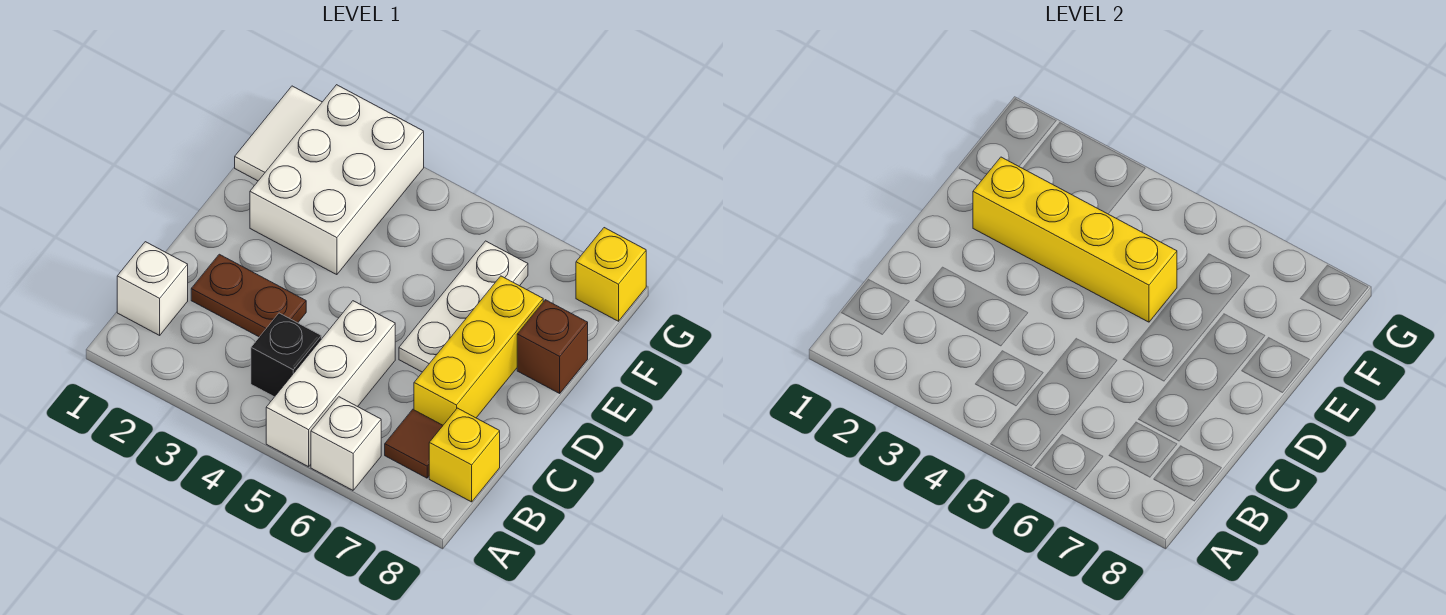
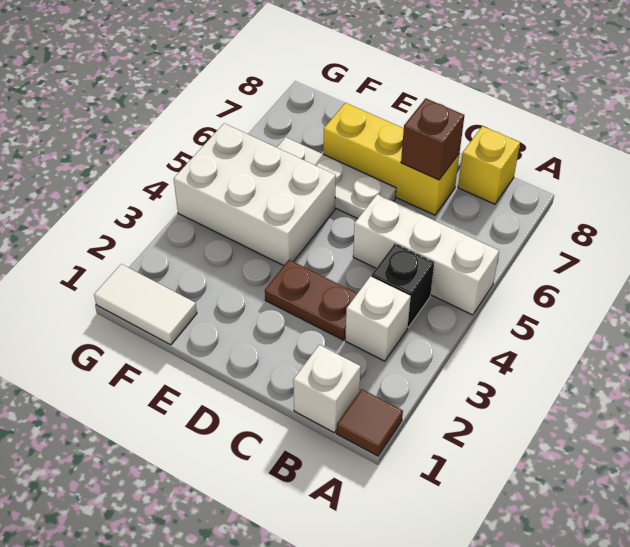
white brick A6 level 1 -> white brick B3 level 1
brown tile B7 level 1 -> brown tile A1 level 1
brown plate C2:C3 level 1 -> brown plate C3:D3 level 1
white brick E2:G3 level 1 -> white brick E4:G5 level 1
yellow brick E2:E5 level 2 -> none
brown brick E8 level 1 -> brown brick C7 level 2
yellow brick G8 level 1 -> none

